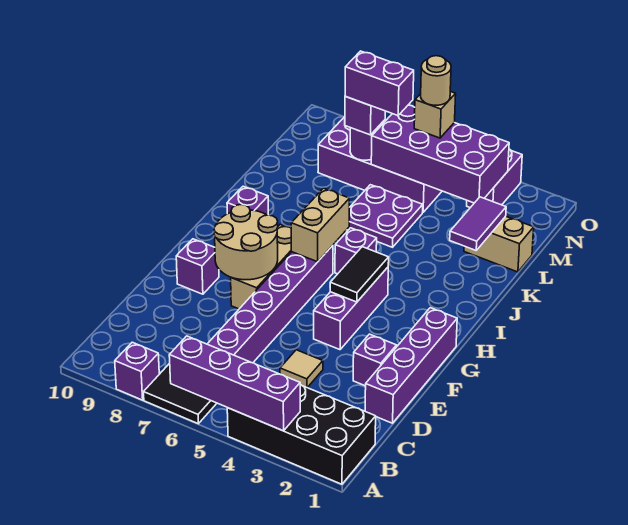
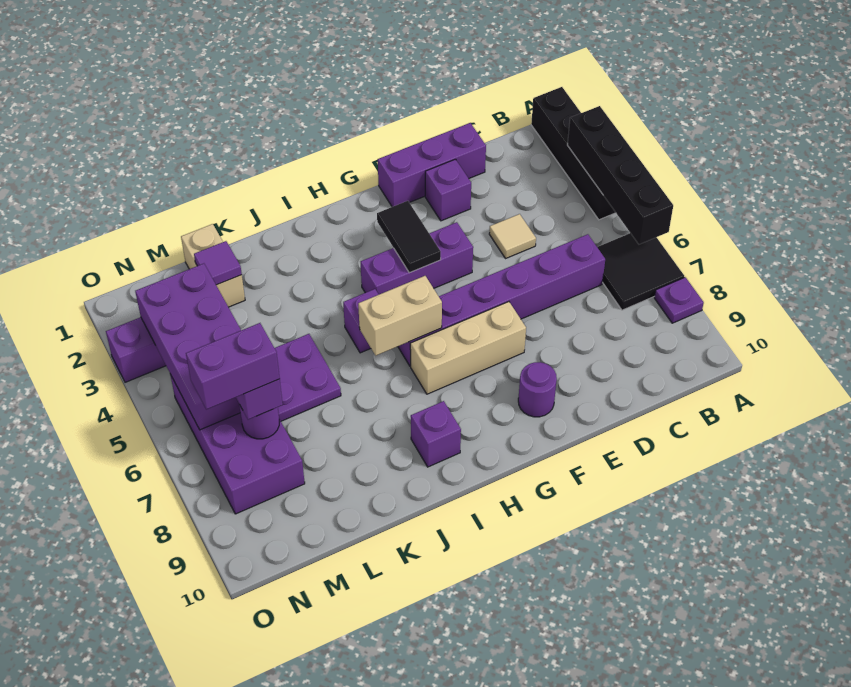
black brick A1:B4 level 1 -> black brick A1:A4 level 1
purple brick A3:A6 level 2 -> black brick A3:A6 level 2
purple brick A8 level 1 -> purple plate A8 level 1
purple brick D1:G1 level 1 -> purple brick D1:F1 level 1
tan round brick F7:G8 level 2 -> none
purple brick F9 level 1 -> purple round brick F9 level 1
black tile G4:H4 level 2 -> black tile G3:G4 level 2
purple tile K2:L2 level 2 -> purple tile L2 level 2
purple brick M6:M7 level 4 -> purple brick M7:N7 level 4
tan brick N5 level 3 -> none
tan round brick N5 level 4 -> none

